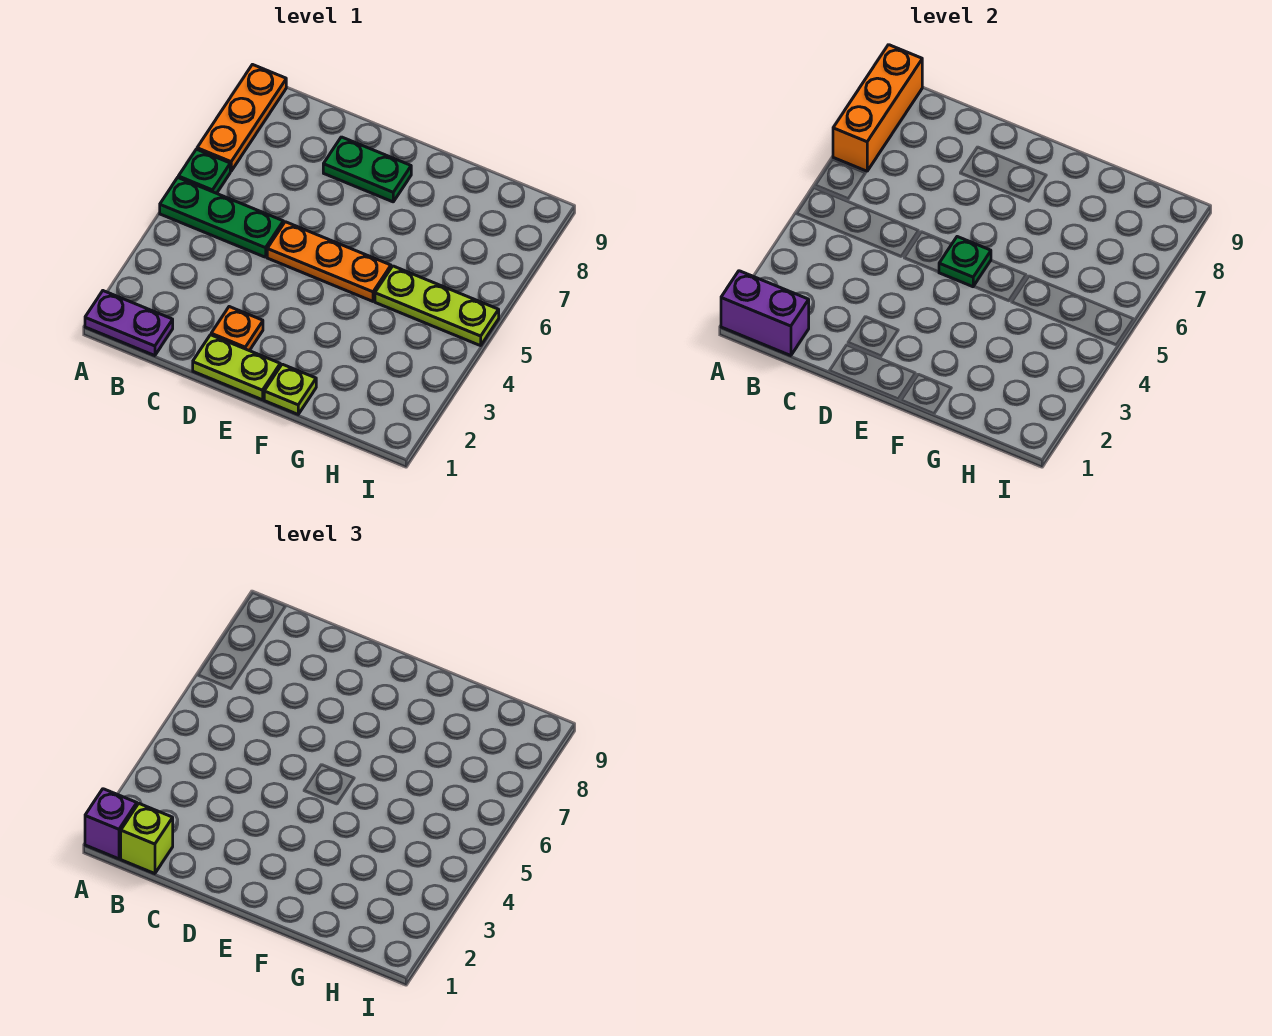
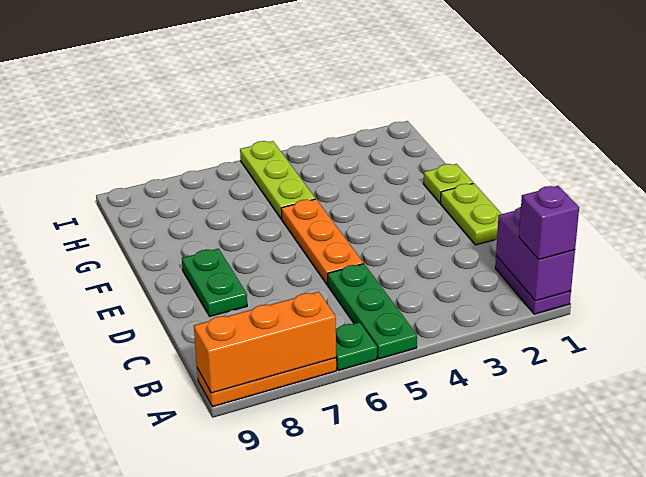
lime brick B1 level 3 -> none
orange plate D2 level 1 -> none
green plate E5 level 2 -> none

